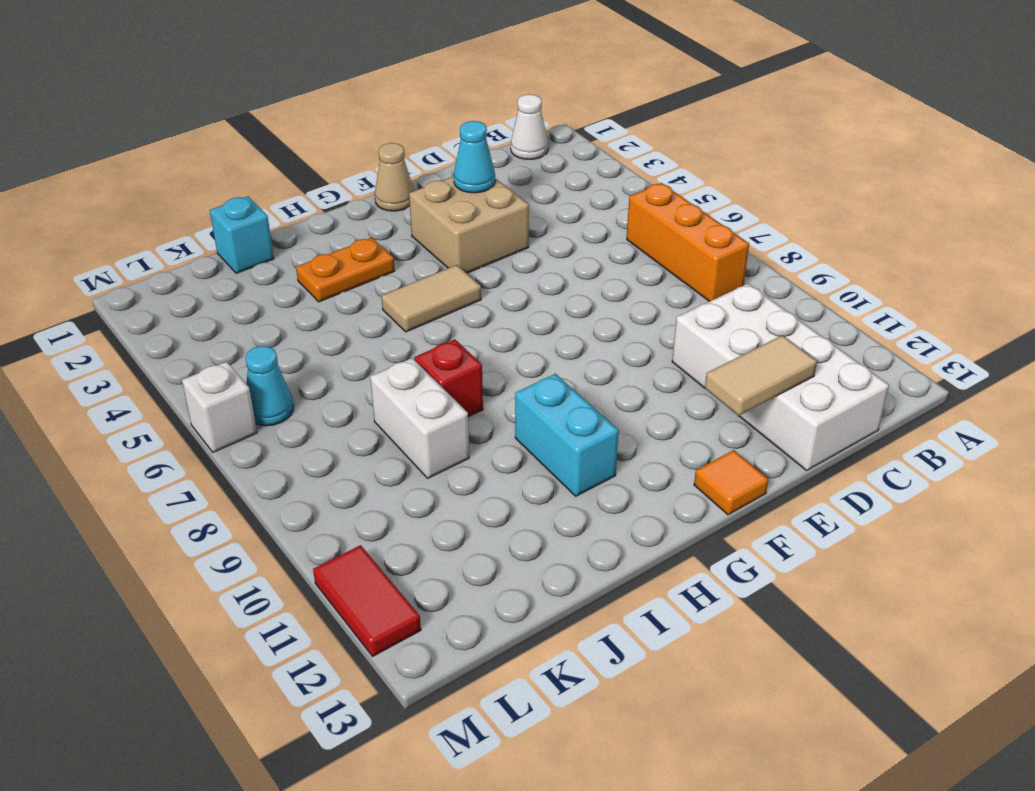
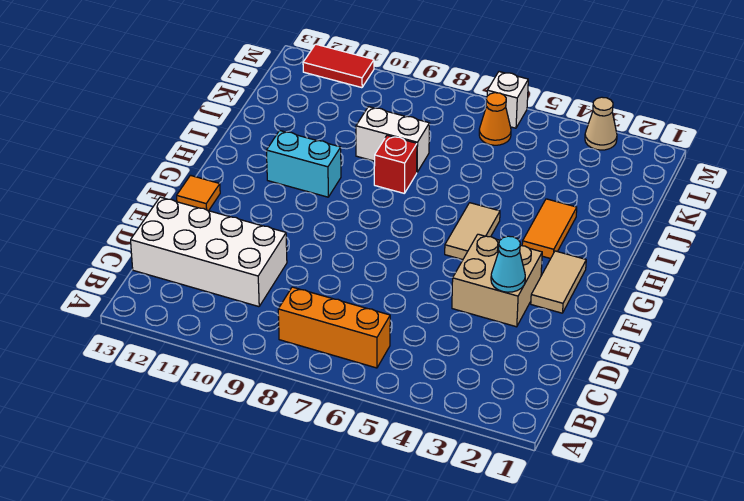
white cone B1 level 1 -> none
tan tile D12:E12 level 2 -> tan tile F2:G2 level 1
tan cone F1 level 1 -> tan cone M3 level 1
orange plate H3:I3 level 1 -> orange tile H3:I3 level 1
cyan brick J1 level 1 -> none
cyan cone L6 level 1 -> orange cone L6 level 1

